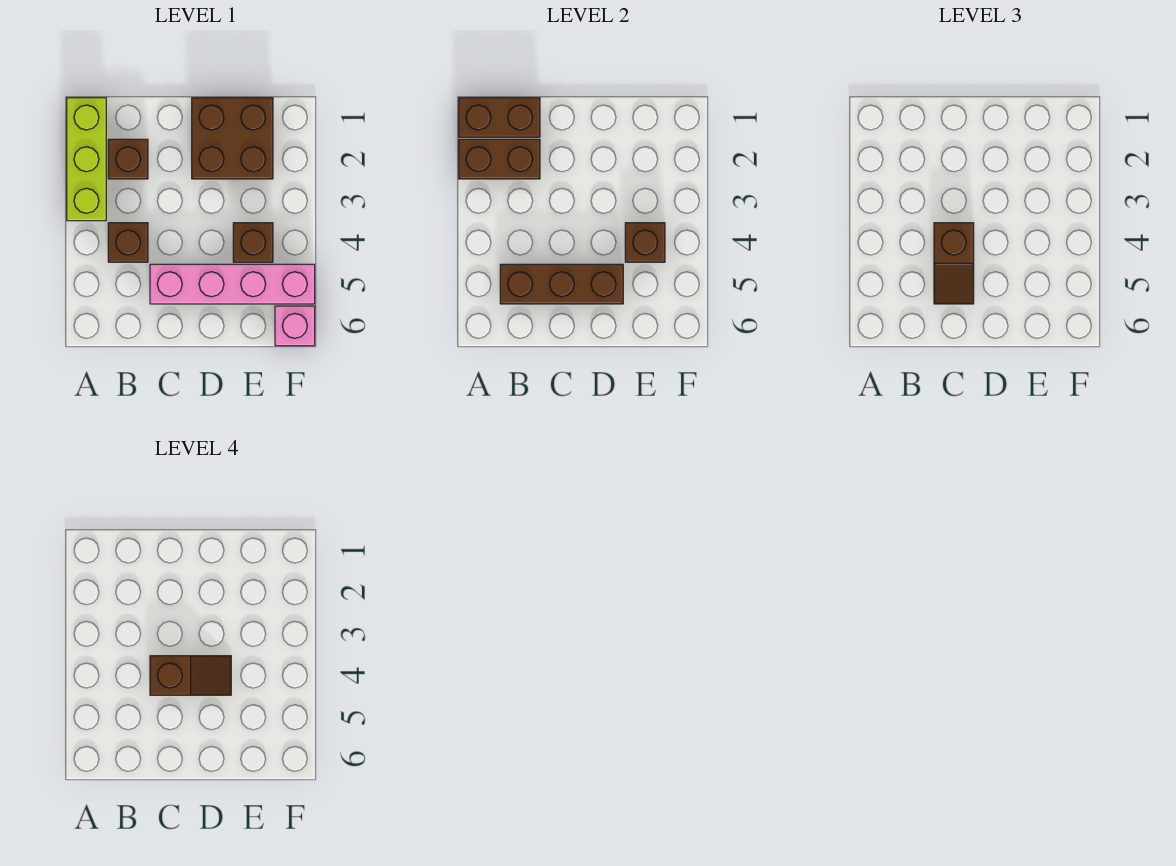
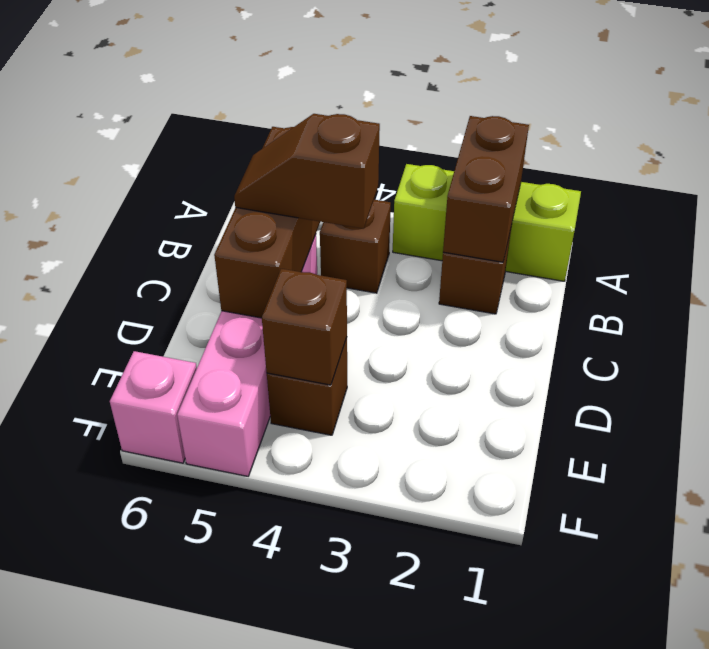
brown brick A1:B1 level 2 -> none
brown slope C4:D4 level 4 top C -> none
brown brick D1:E2 level 1 -> none

